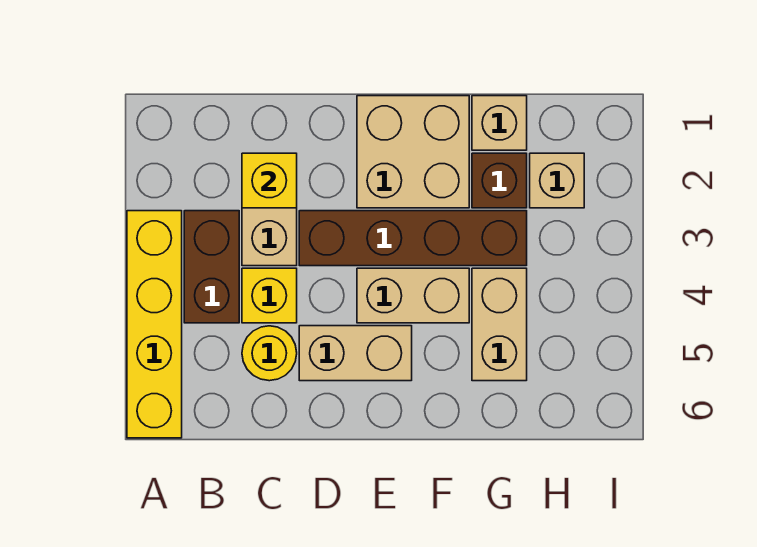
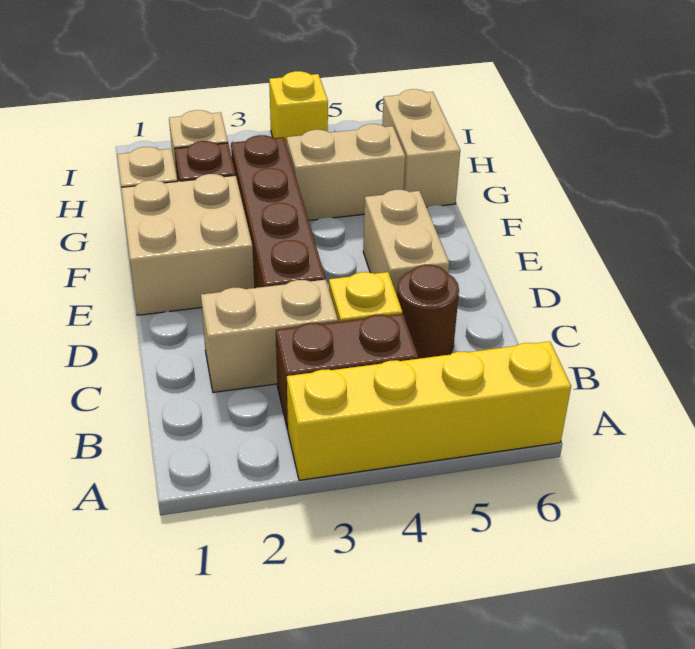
yellow brick C2 level 2 -> yellow brick I4 level 1
yellow round brick C5 level 1 -> brown round brick C5 level 1
tan brick E4:F4 level 1 -> tan brick G6:H6 level 1

